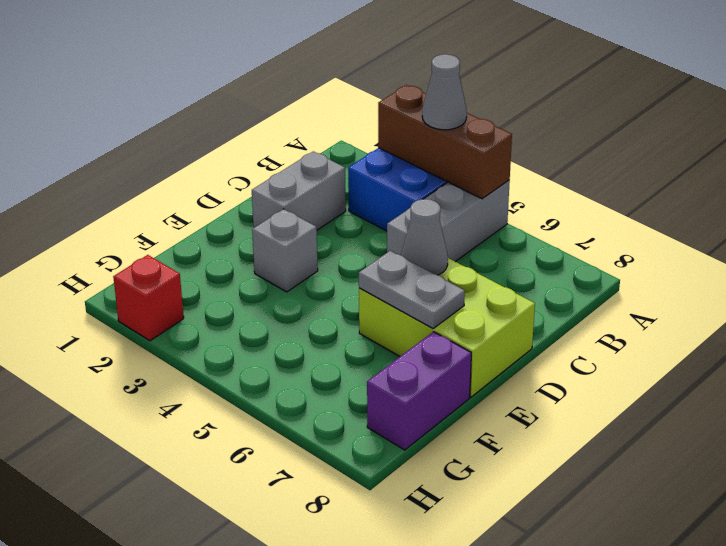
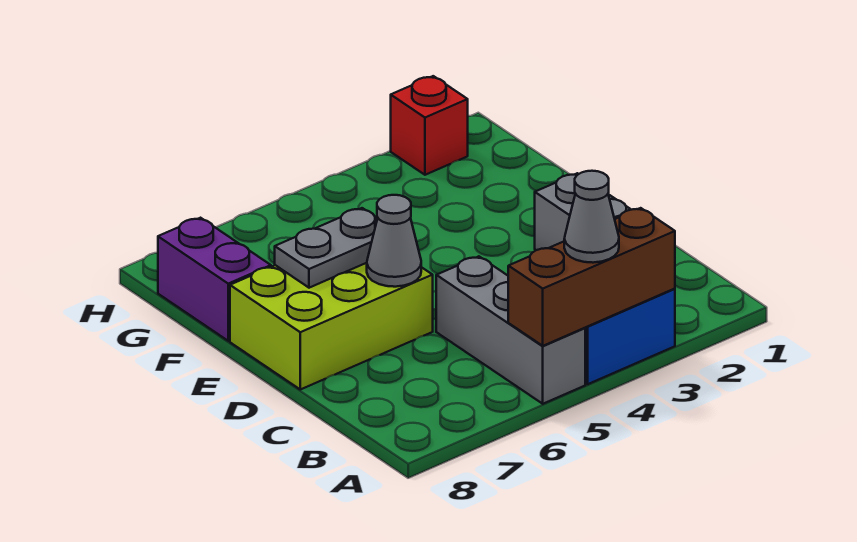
grey brick E3 level 1 -> none

